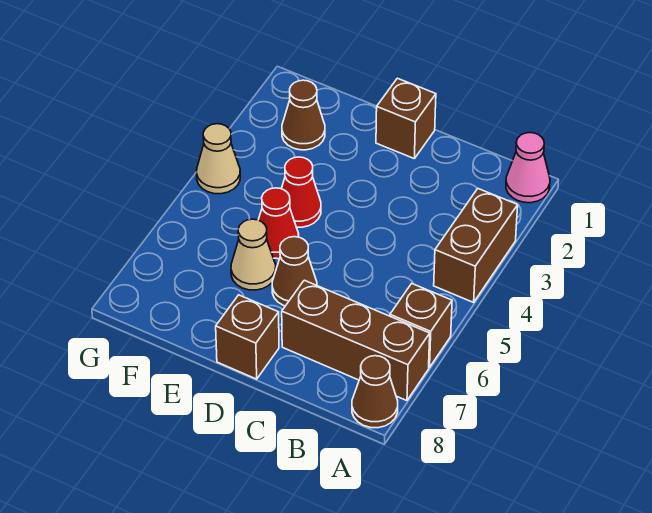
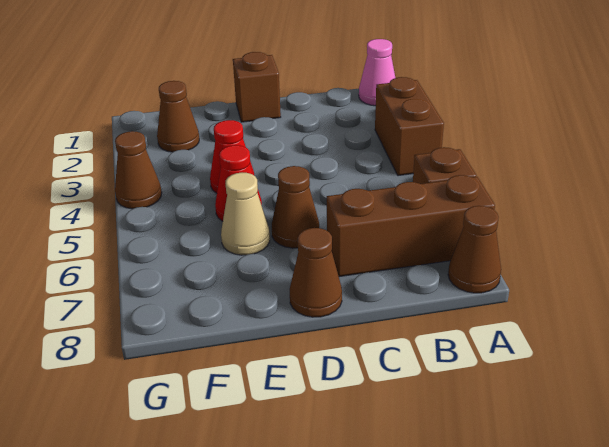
brown brick D8 level 1 -> brown cone D8 level 1
tan cone G4 level 1 -> brown cone G4 level 1

